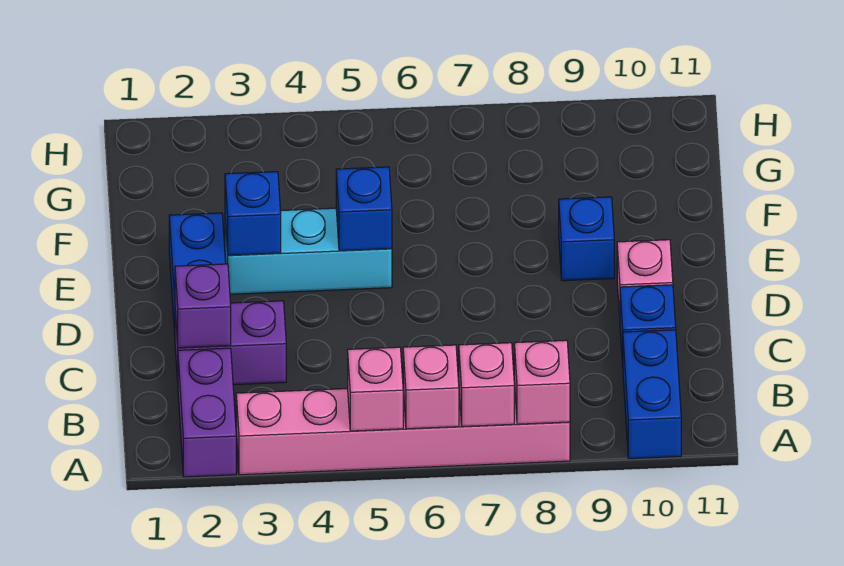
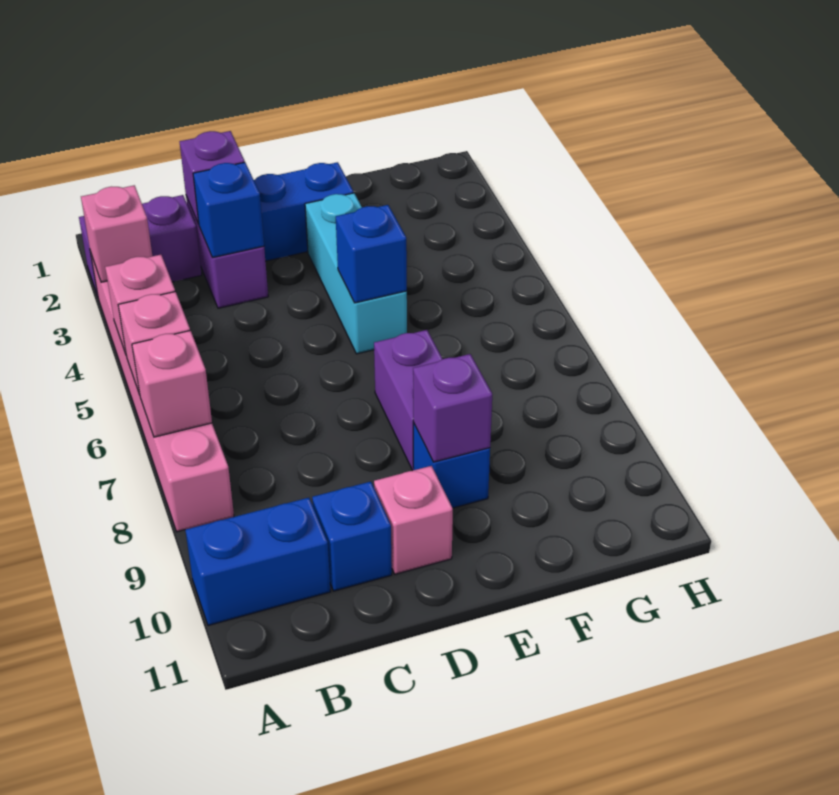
pink brick A8 level 2 -> pink brick A3 level 2
blue brick E3 level 2 -> blue brick C3 level 2
none -> purple brick E7:E8 level 1
none -> purple brick E9 level 2

